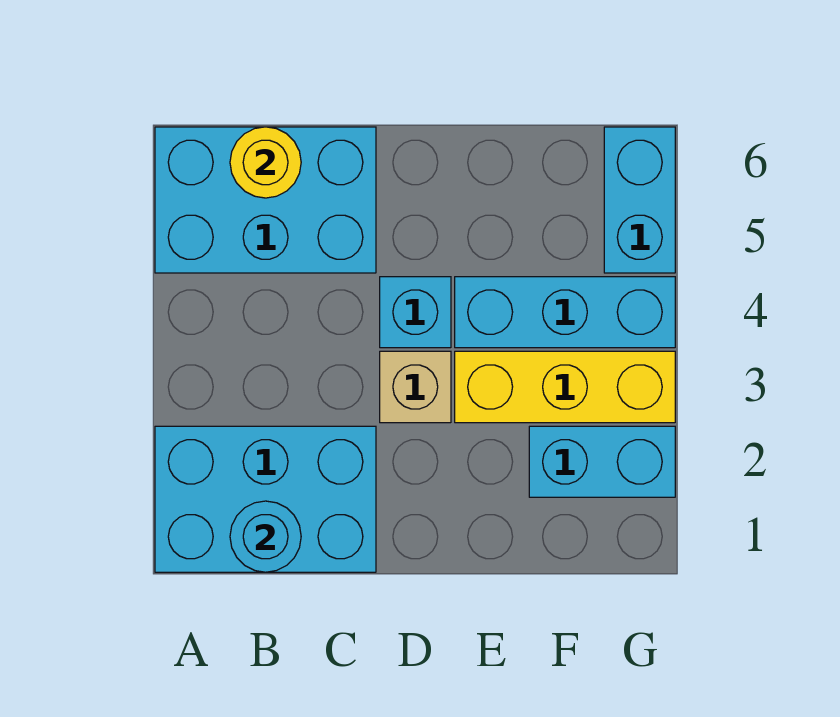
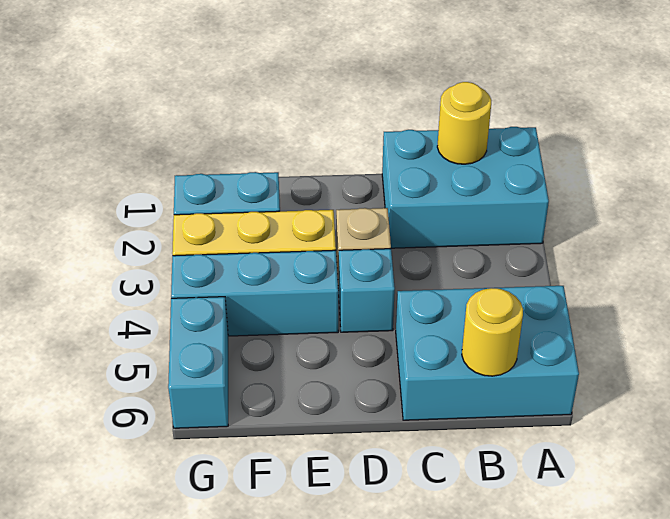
cyan round brick B1 level 2 -> yellow round brick B1 level 2

